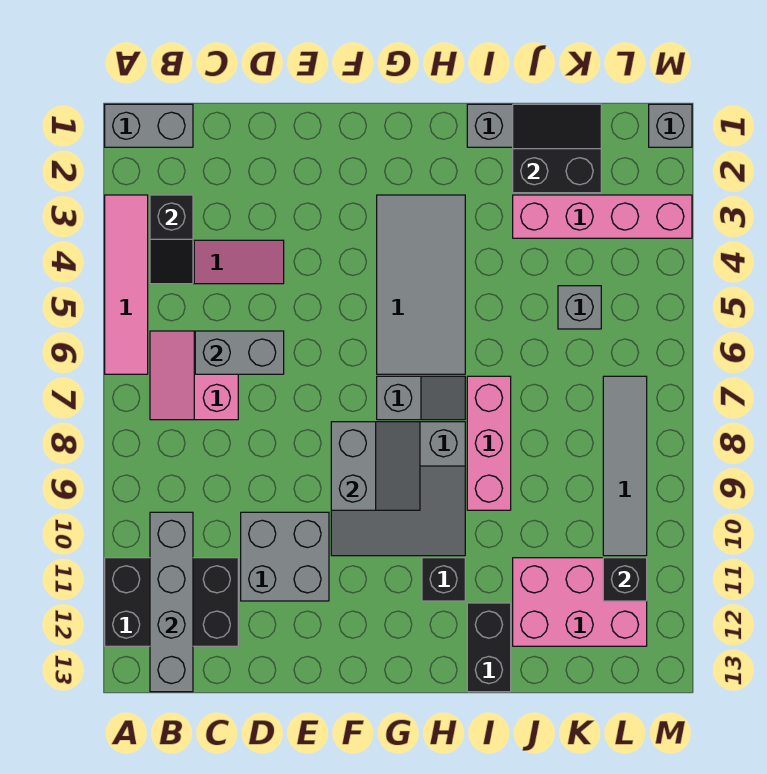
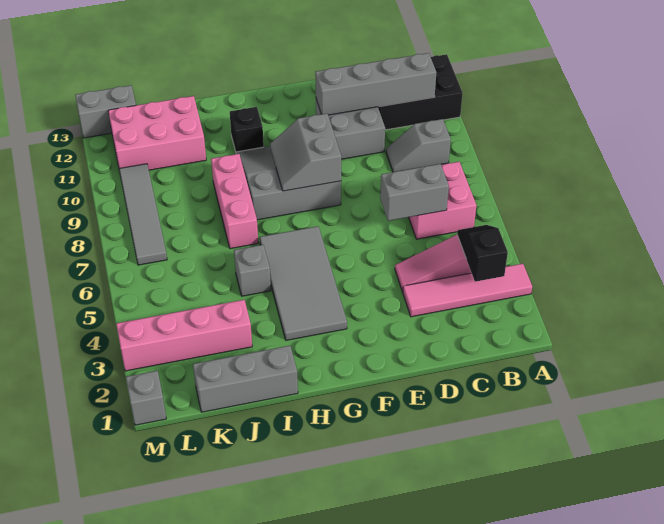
grey brick A1:B1 level 1 -> grey brick L13:M13 level 1
pink tile A3:A6 level 1 -> pink tile A3:D3 level 1
pink slope B6:C7 level 1 top C -> pink brick B6:C7 level 1
grey brick B10:B13 level 2 -> grey brick B11:E11 level 2
grey slope G7:H7 level 1 top G -> grey slope B9:C9 level 1 top B
black brick I12:I13 level 1 -> none
black slope J1:K2 level 2 top 2 -> none
grey brick K5 level 1 -> grey brick I5 level 1
black brick L11 level 2 -> none

